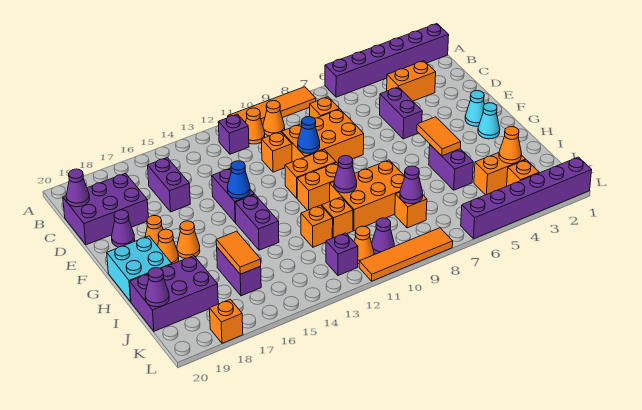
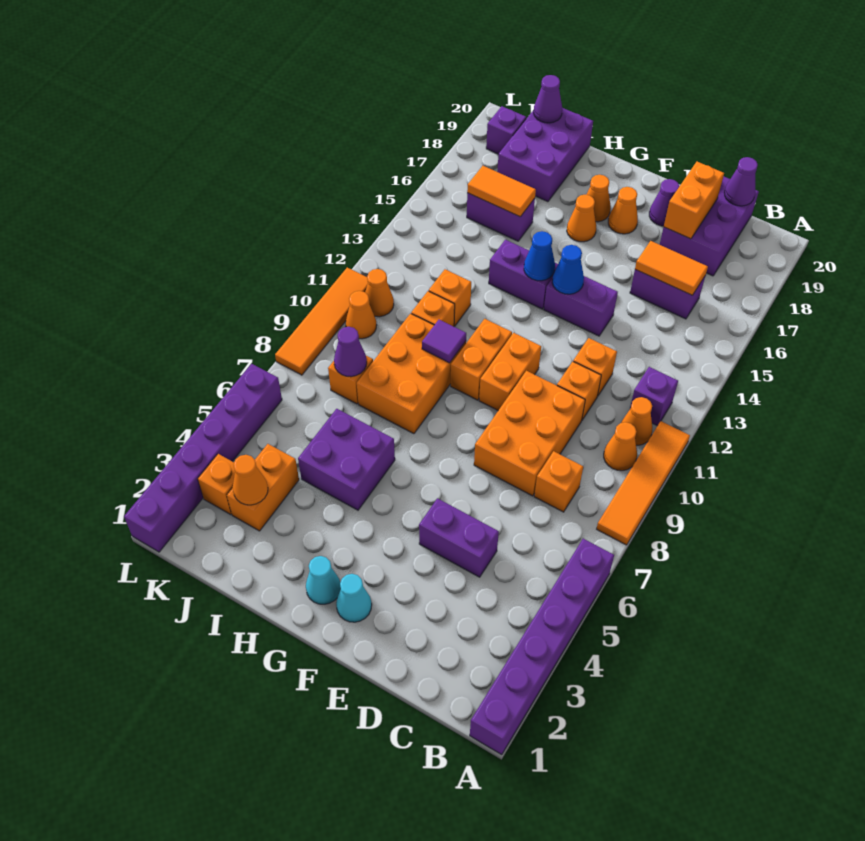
orange brick C3:C4 level 1 -> orange brick D18:D19 level 2
blue cone E10 level 2 -> blue cone G14 level 2
orange tile G5:H5 level 2 -> orange tile C16:D16 level 2
cyan brick G19:H20 level 1 -> none
purple brick H5:I5 level 1 -> purple brick H5:I6 level 1
purple cone H10 level 2 -> purple tile H10 level 2
purple cone K10 level 1 -> orange cone K10 level 1
purple brick K12 level 1 -> purple brick K19 level 1
orange brick L18 level 1 -> orange brick D12 level 1

